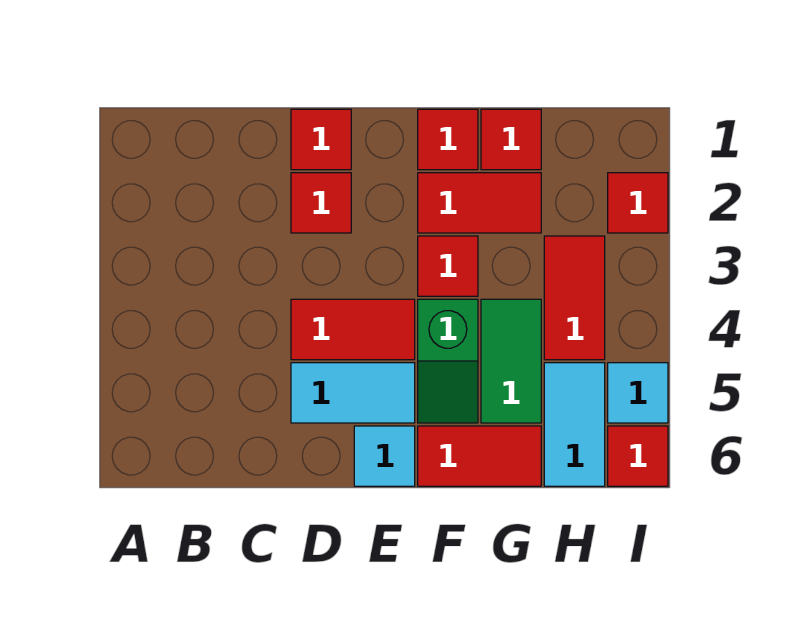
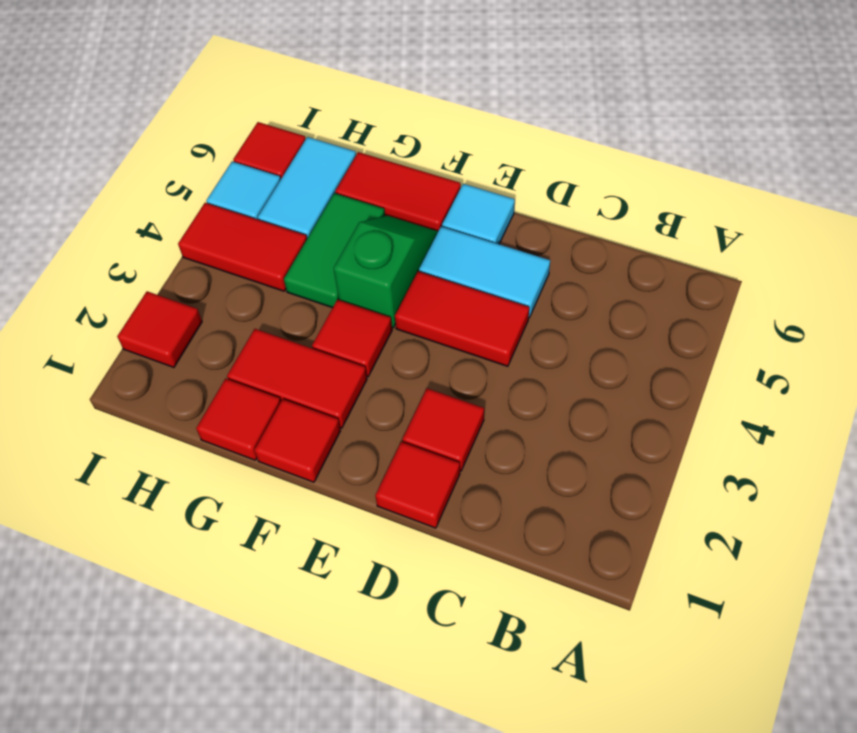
red tile H3:H4 level 1 -> red tile H4:I4 level 1

